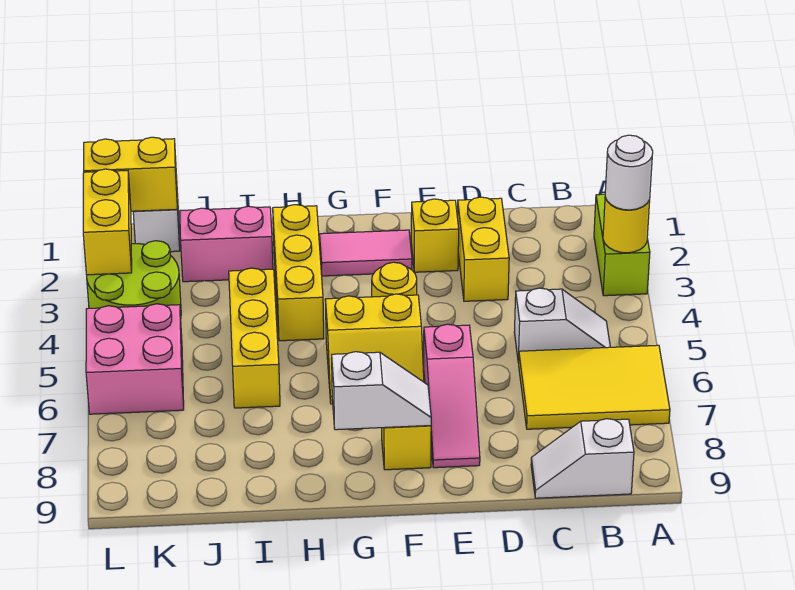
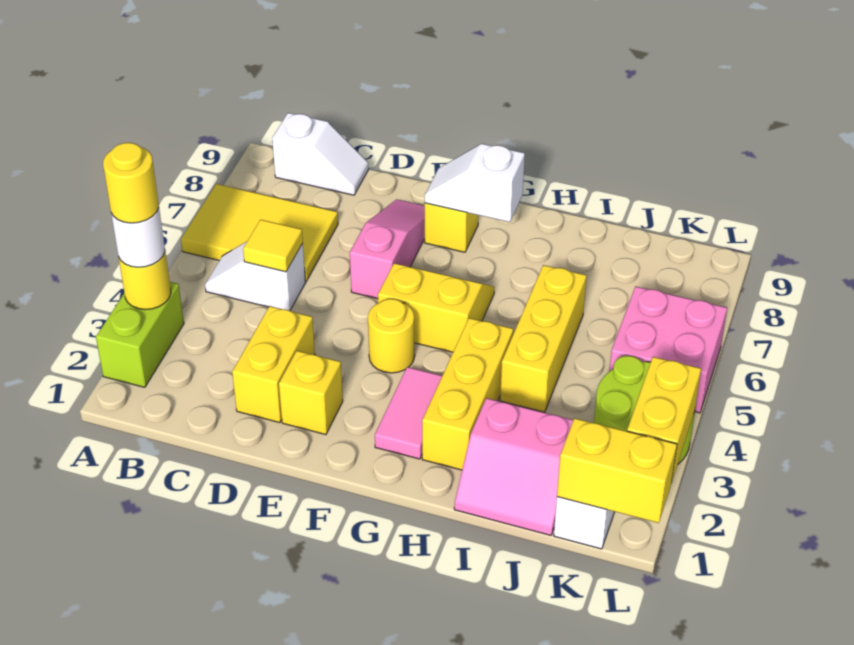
none -> yellow round brick A3 level 4
none -> yellow tile C5 level 2
pink tile F2:G2 level 1 -> pink tile G2:G3 level 1

